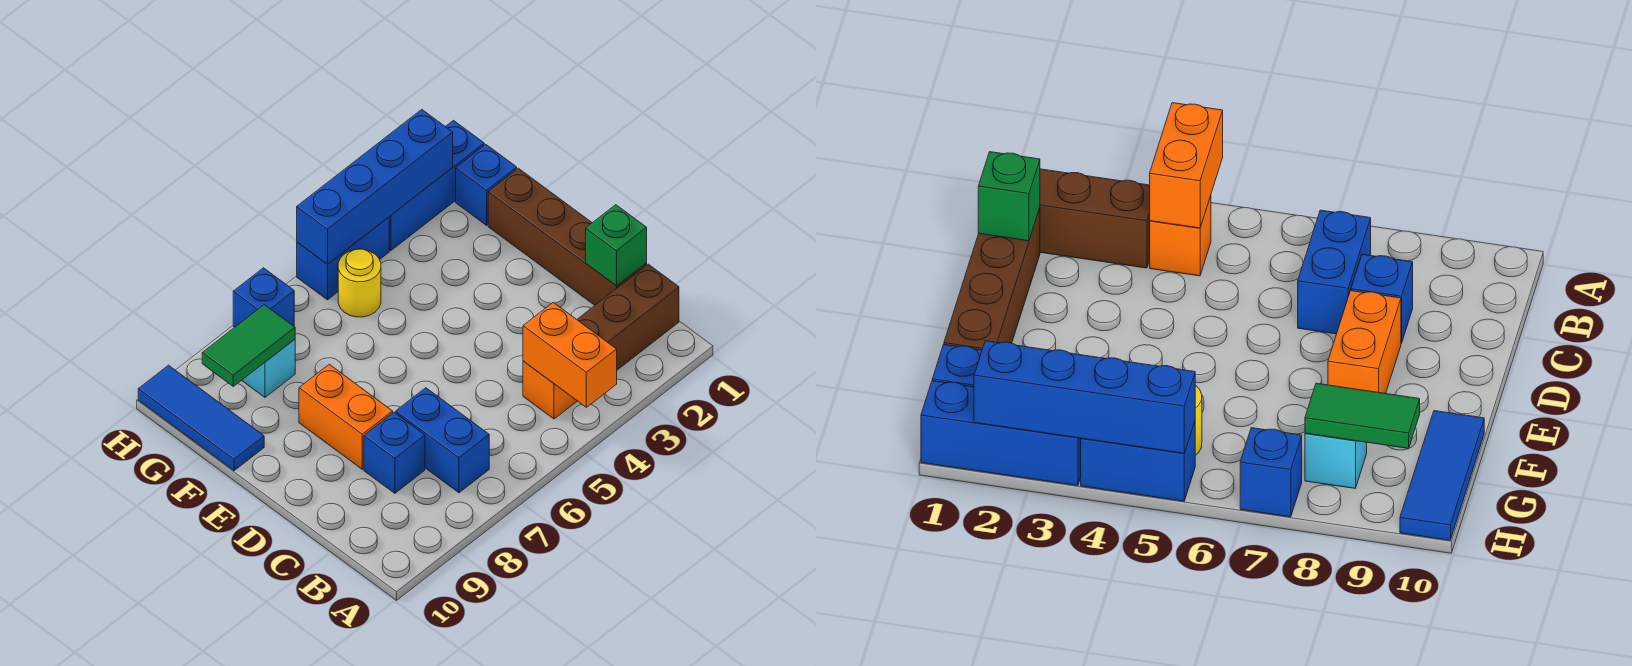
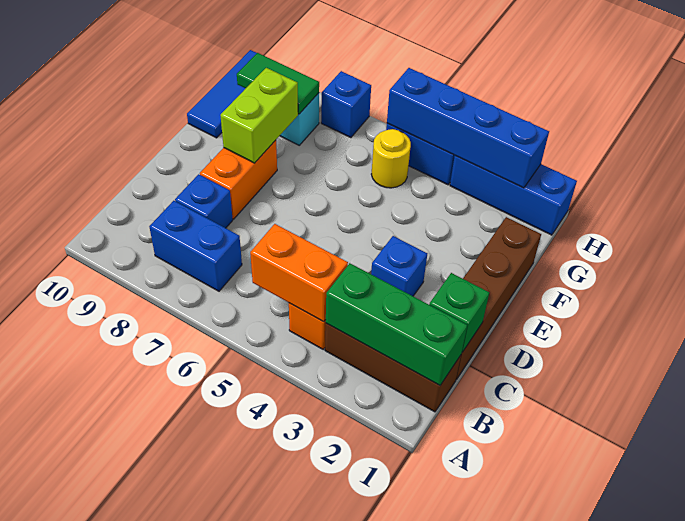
orange brick A4:B4 level 2 -> orange brick B4:B5 level 2
none -> green brick B1:B3 level 2
blue brick B7:C7 level 1 -> blue brick B7:B8 level 1
none -> lime brick E8:F8 level 2
blue brick G1 level 1 -> blue brick D3 level 1

